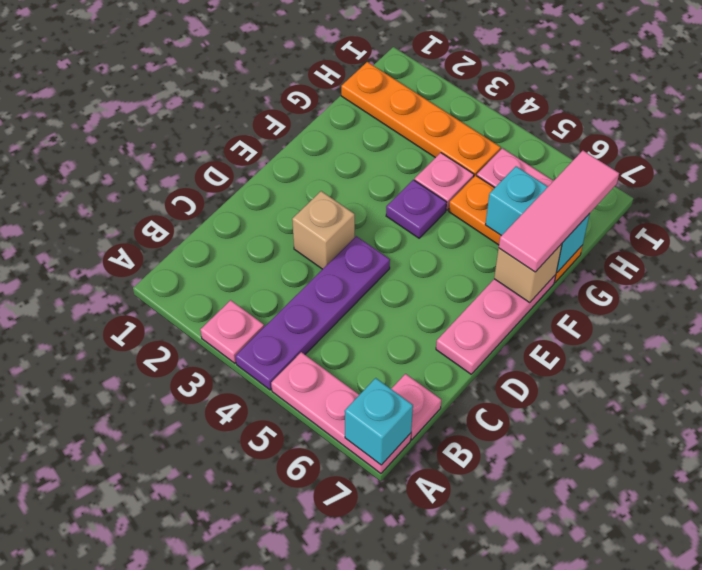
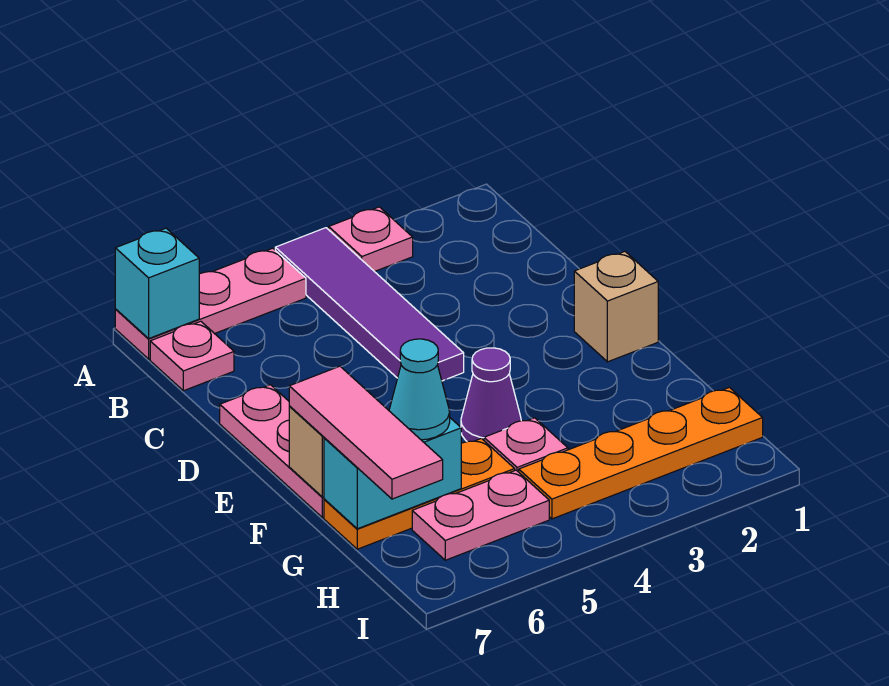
purple plate A4:D4 level 1 -> purple tile A4:D4 level 1
tan brick D3 level 1 -> tan brick E1 level 1
purple plate F4 level 1 -> purple cone F4 level 1
none -> cyan cone G6 level 3

